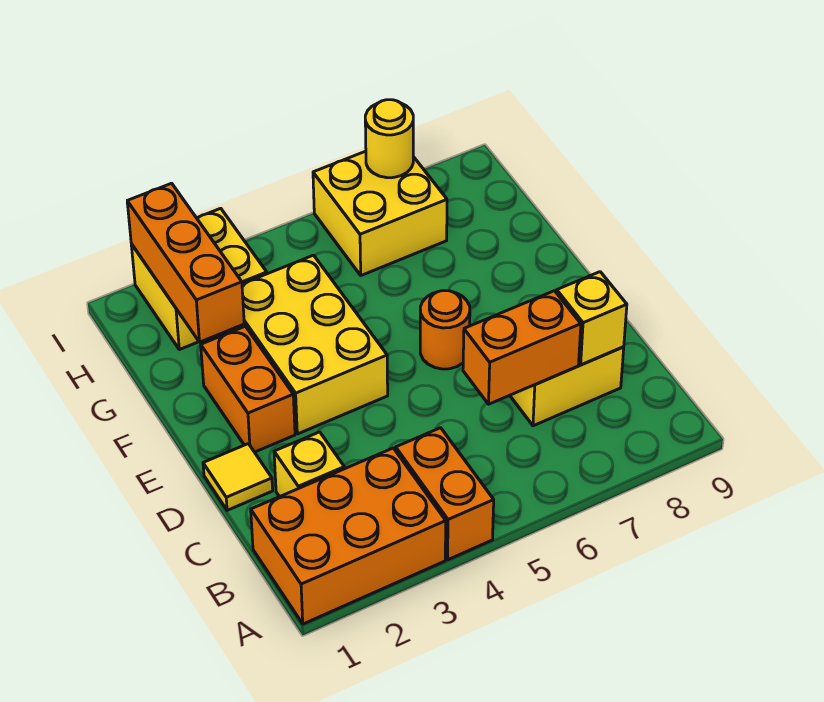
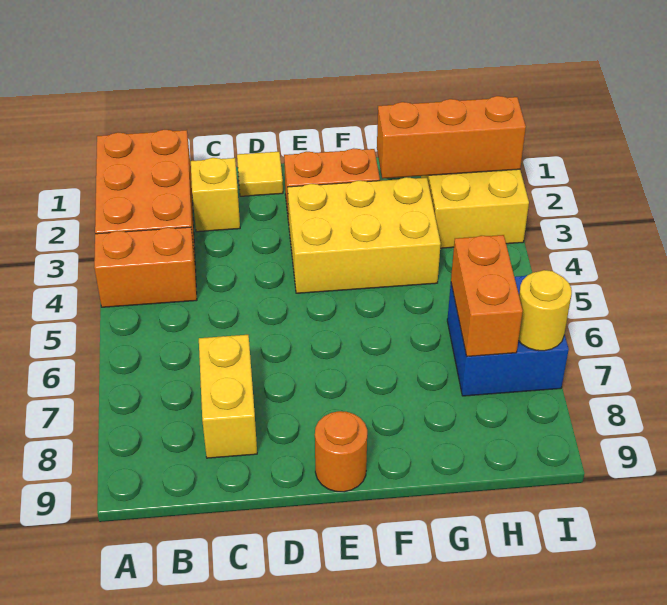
orange brick C6:C7 level 2 -> orange brick H6:H7 level 2
yellow brick C8 level 2 -> none
orange round brick E6 level 1 -> orange round brick E9 level 1
yellow brick H6:I7 level 1 -> blue brick H6:I7 level 1

